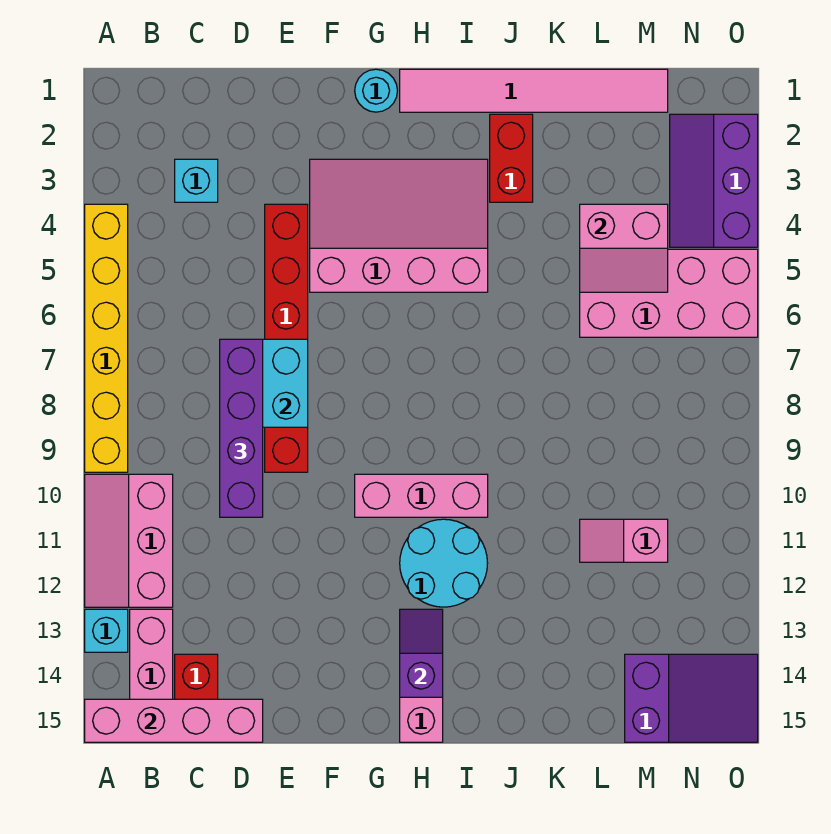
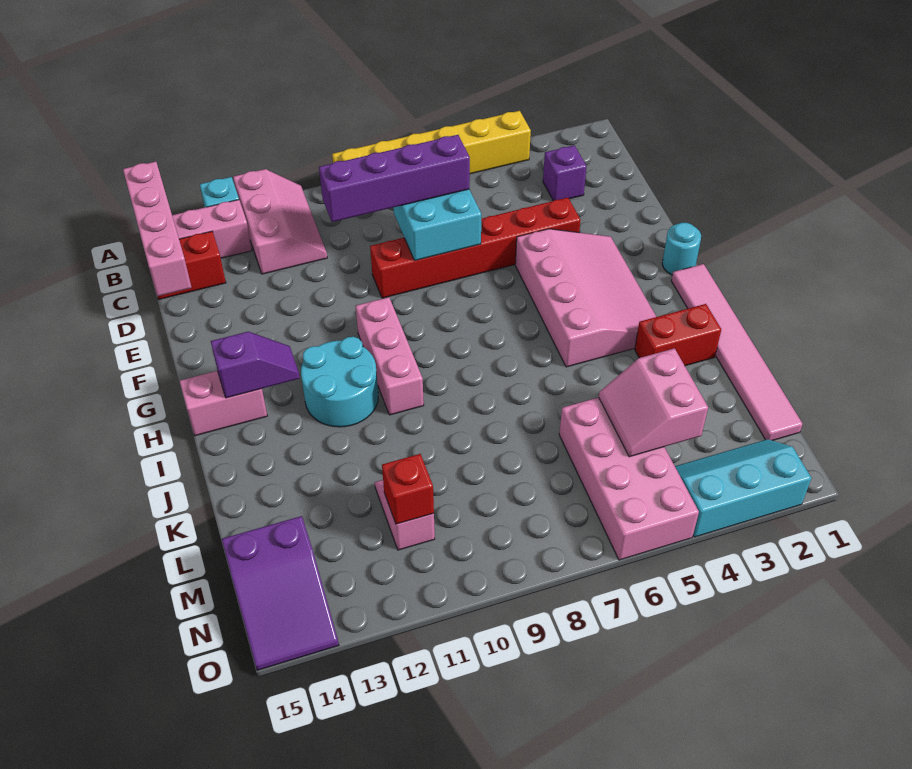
pink slope A10:B12 level 1 top B -> pink slope A11:C12 level 1 top 12
cyan brick C3 level 1 -> purple brick C3 level 1
none -> red brick M11 level 2
purple slope N2:O4 level 1 top O -> cyan slope N2:O4 level 1 top O

